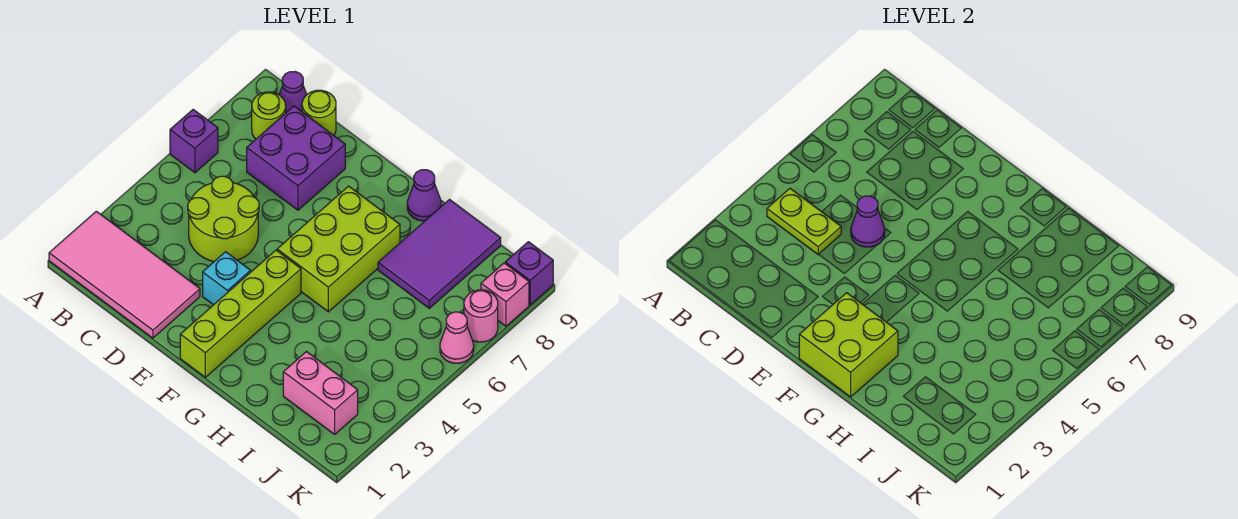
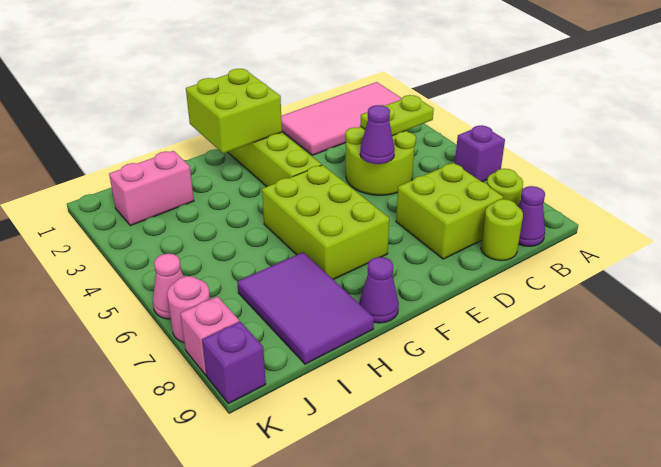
purple brick C7:D8 level 1 -> lime brick C7:D8 level 1
cyan brick E3 level 1 -> none

